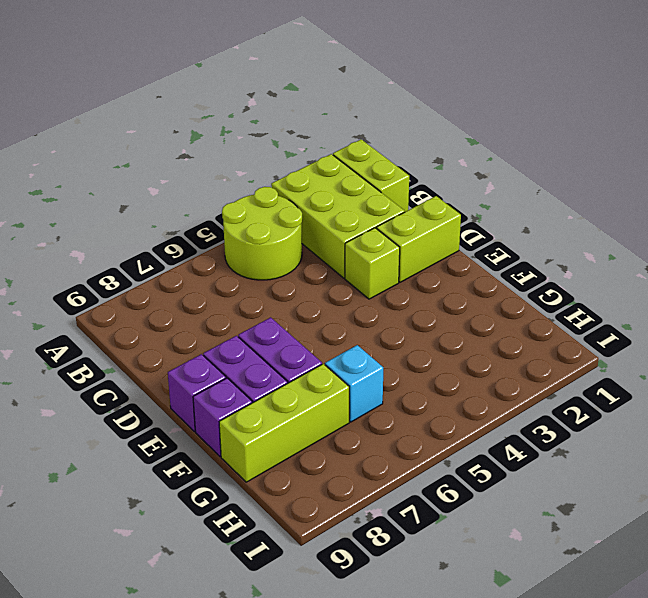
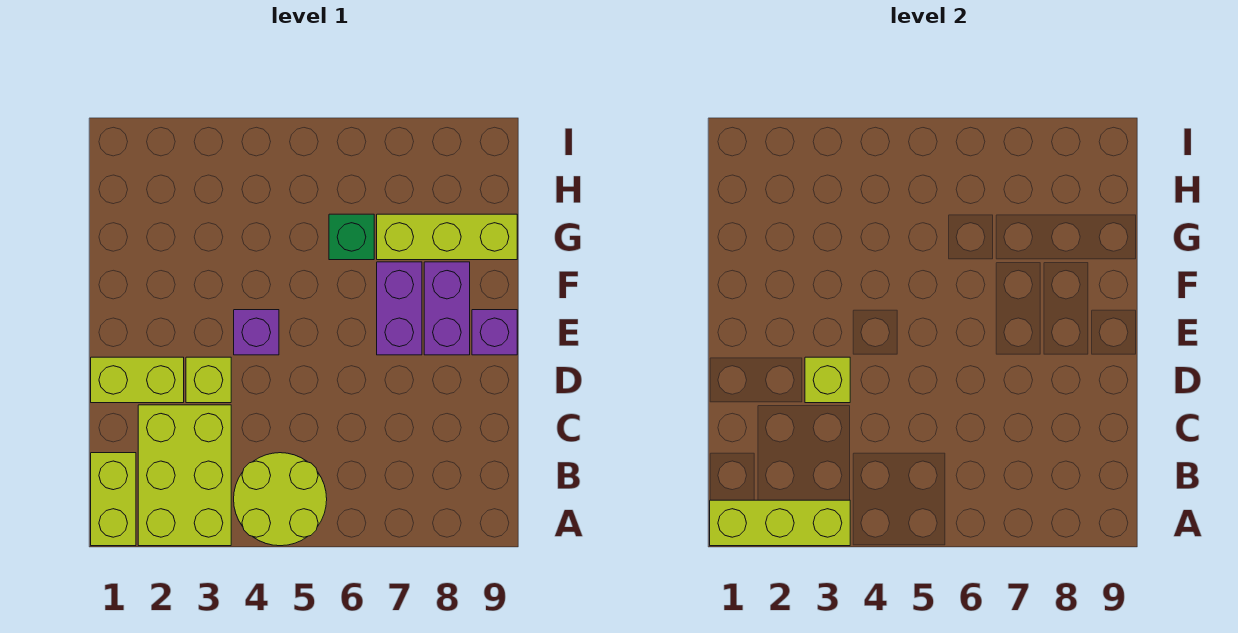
none -> lime brick A1:A3 level 2
none -> lime brick D3 level 2
purple brick F9 level 1 -> purple brick E4 level 1
cyan brick G6 level 1 -> green brick G6 level 1

